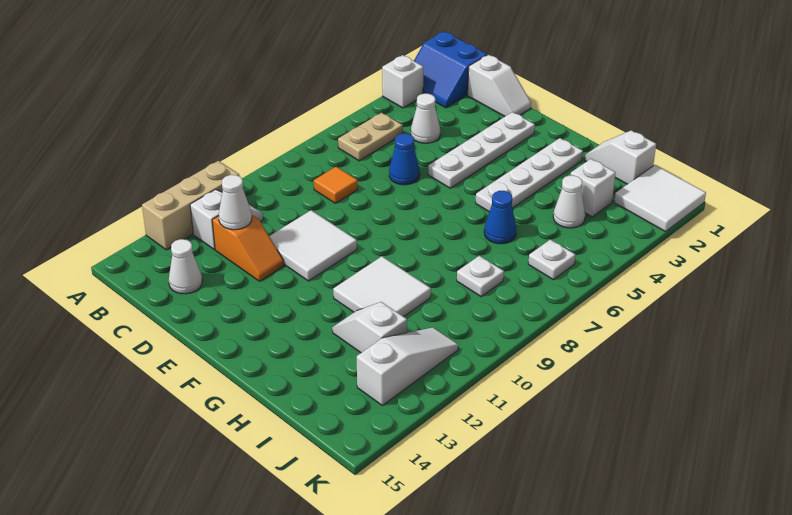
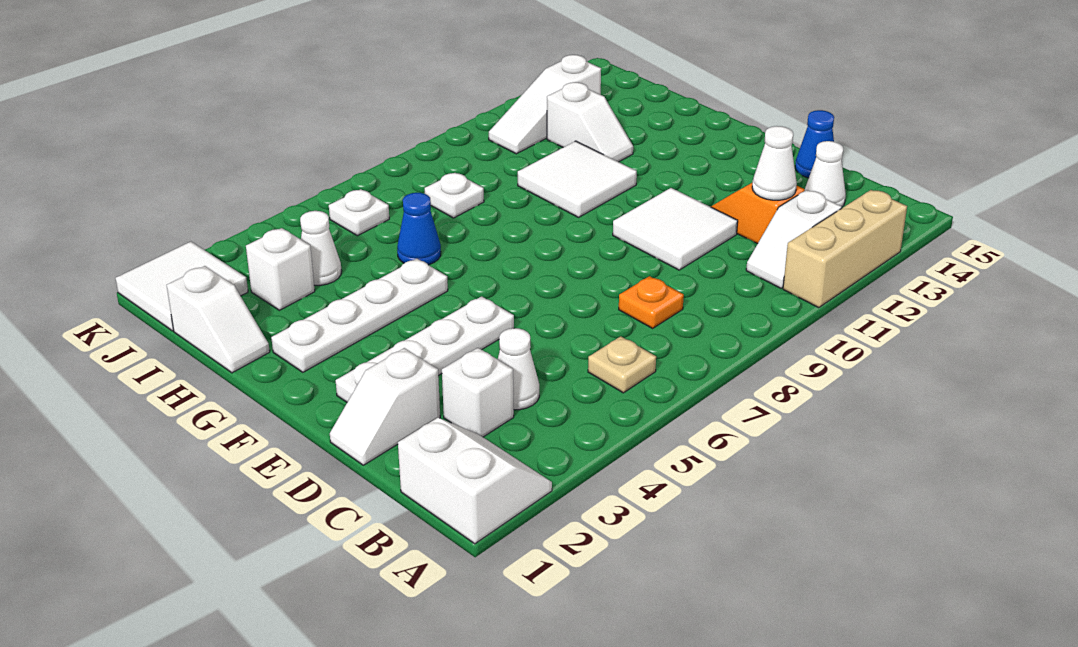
blue slope A1:B2 level 1 top 1 -> white slope A1:B2 level 1 top 1
white brick A3 level 1 -> white brick C3 level 1
tan plate B5:B6 level 1 -> tan plate B6 level 1
white slope C1:D1 level 1 top C -> white slope D1:D2 level 1 top 2
orange tile C8 level 1 -> orange plate C8 level 1
blue cone D6 level 1 -> blue cone D15 level 1

